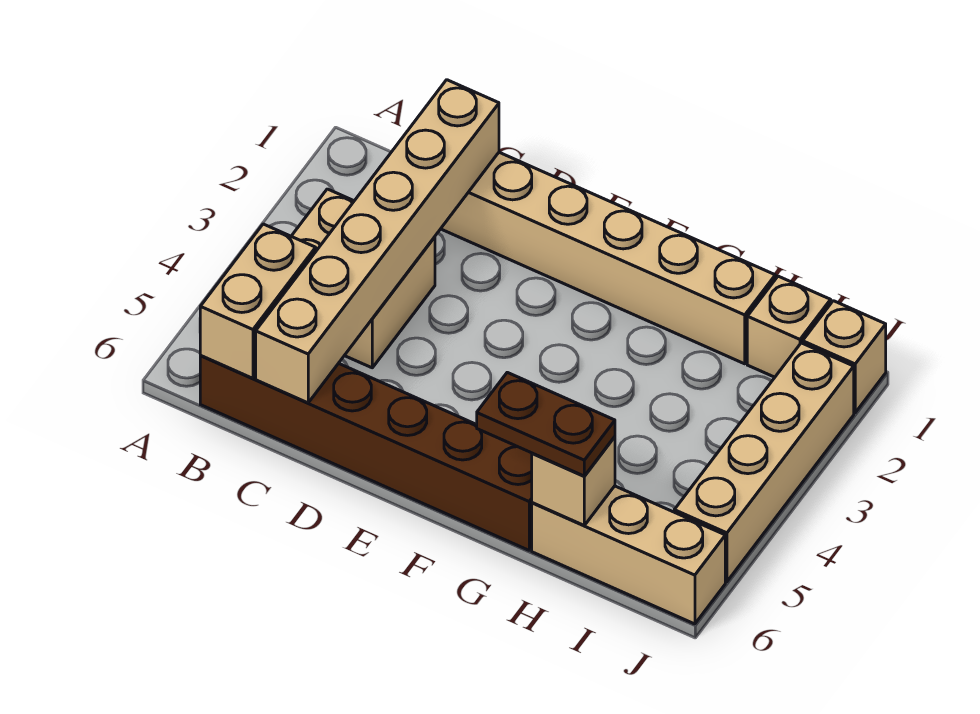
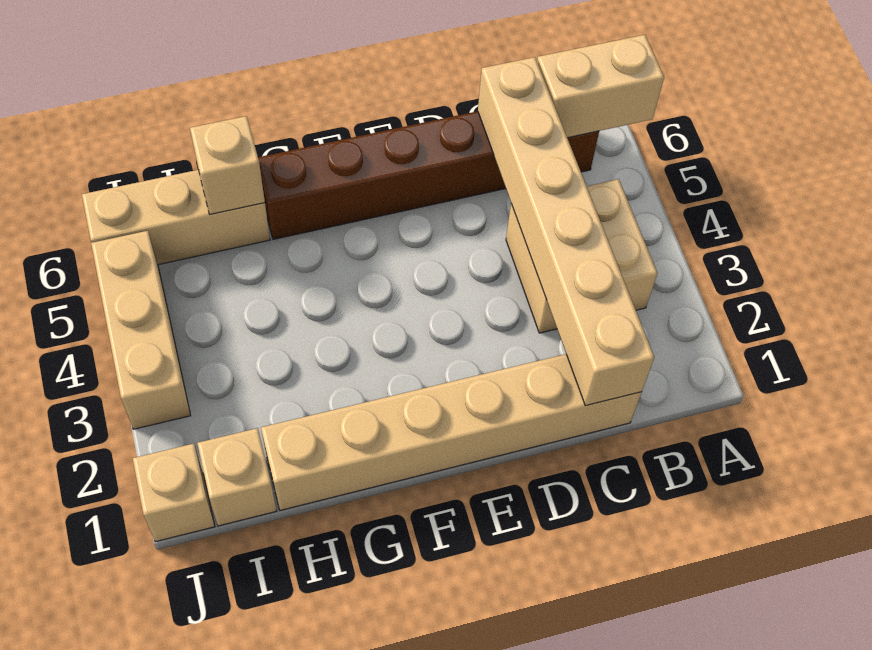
tan brick B5:B6 level 2 -> tan brick A6:B6 level 2
brown plate G6:H6 level 3 -> none
tan brick J2:J5 level 1 -> tan brick J3:J5 level 1

